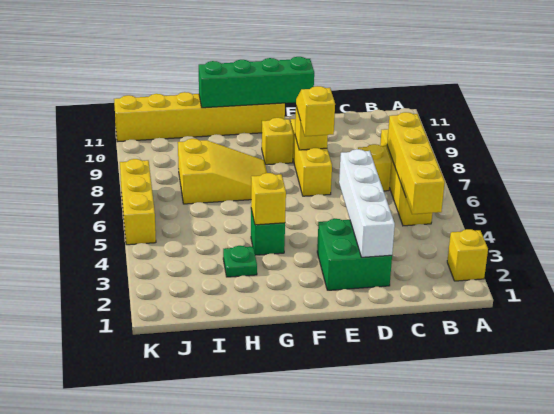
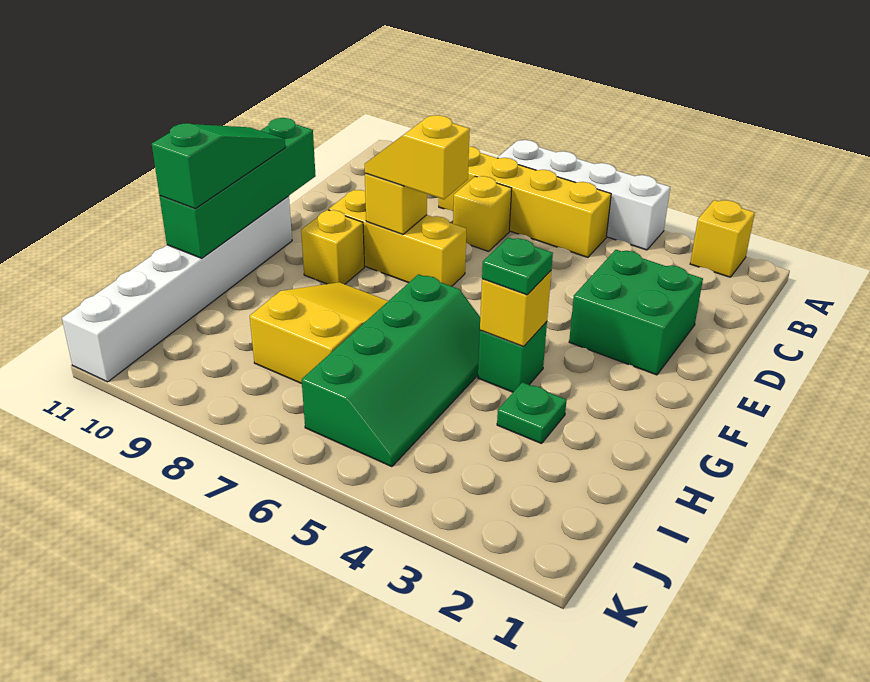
yellow brick B4:B7 level 2 -> none
white brick D2:D5 level 2 -> white brick A4:A7 level 1
yellow brick F11:K11 level 1 -> white brick F11:K11 level 1
none -> green slope F11:H11 level 3 top H
none -> green plate G4 level 3
none -> green slope G5:J6 level 1 top 6
yellow brick K5:K7 level 1 -> none

